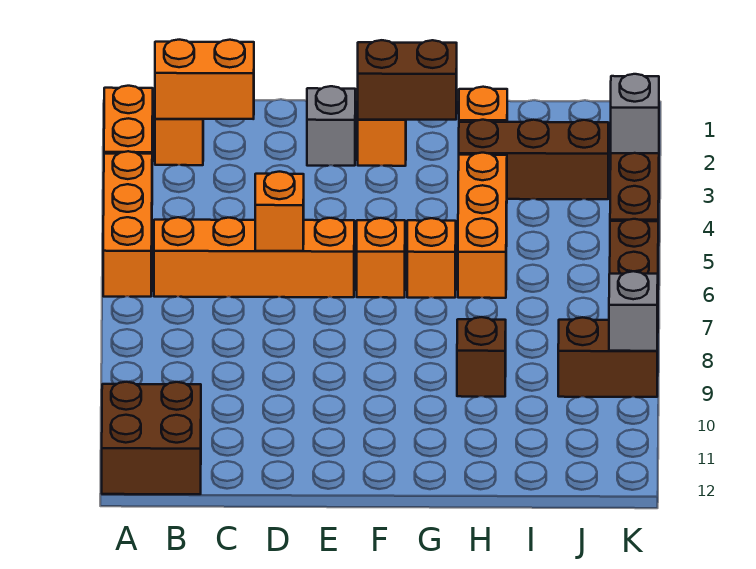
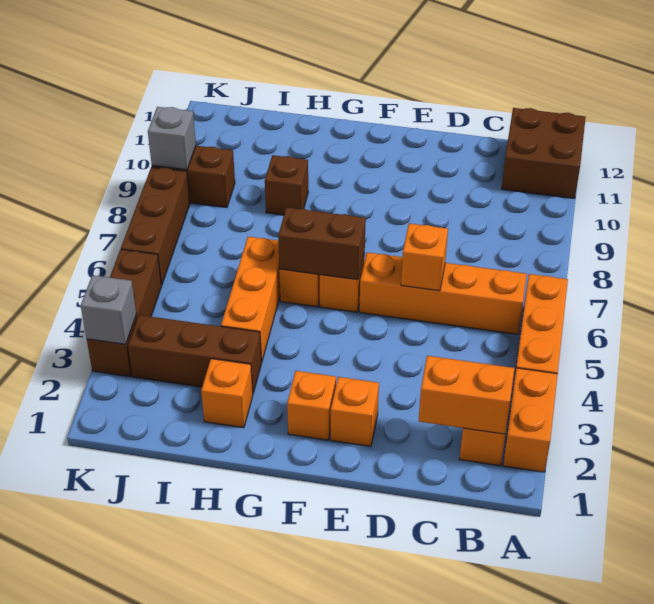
grey brick E2 level 1 -> orange brick E2 level 1
brown brick F2:G2 level 2 -> brown brick F6:G6 level 2

